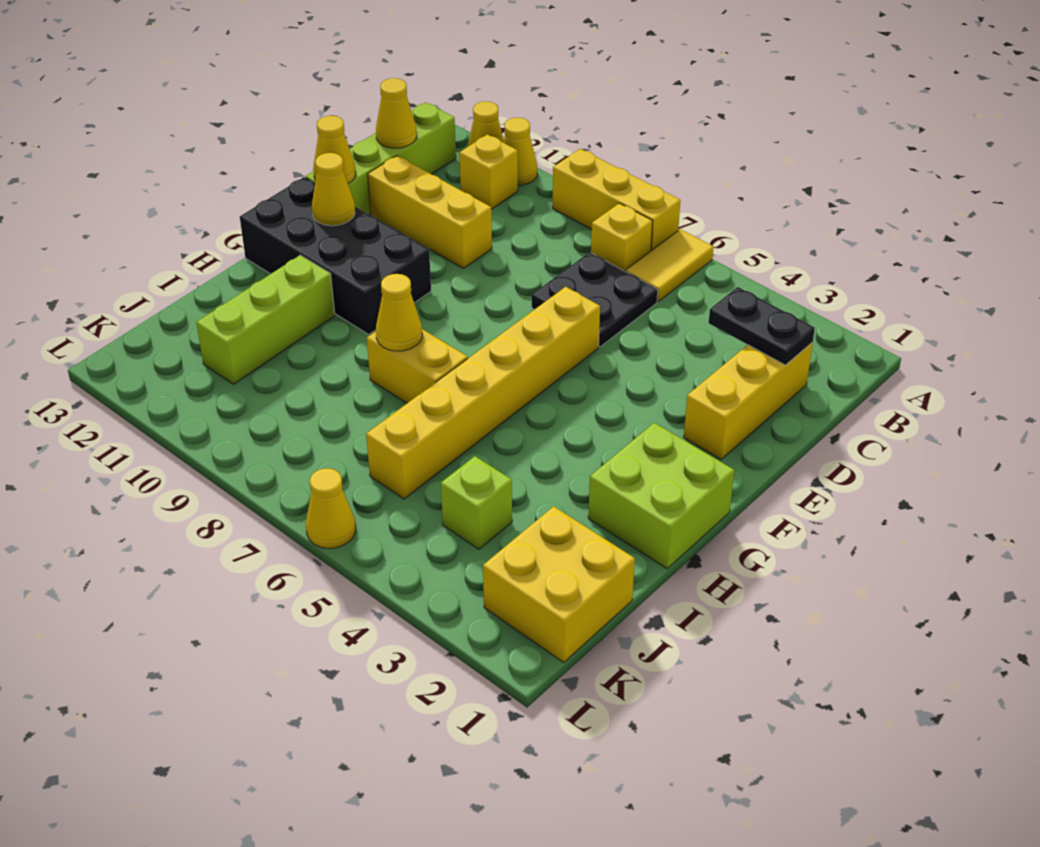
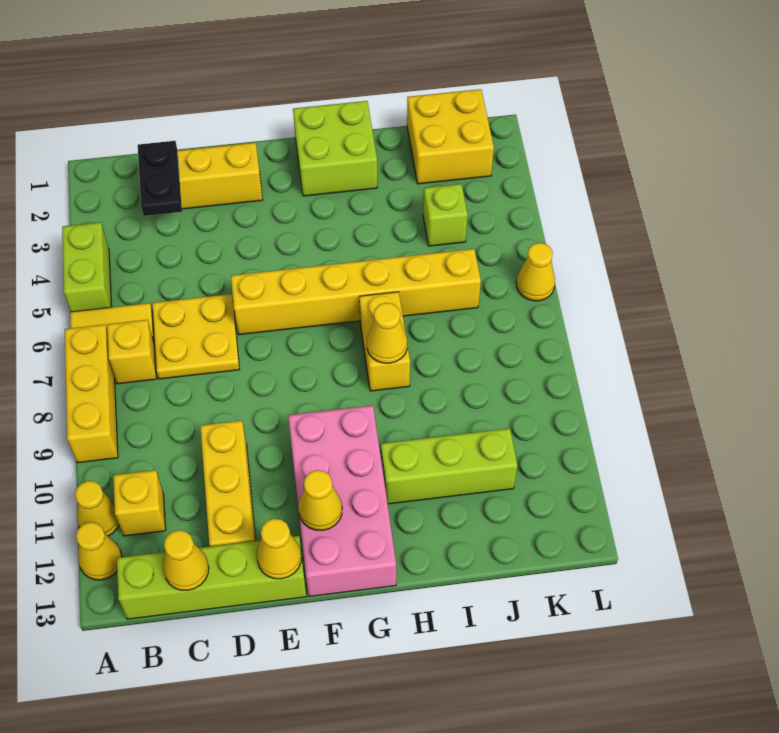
none -> lime brick A4:A5 level 1
black plate C6:D7 level 1 -> yellow plate C6:D7 level 1
black brick F10:G13 level 1 -> pink brick F10:G13 level 1

